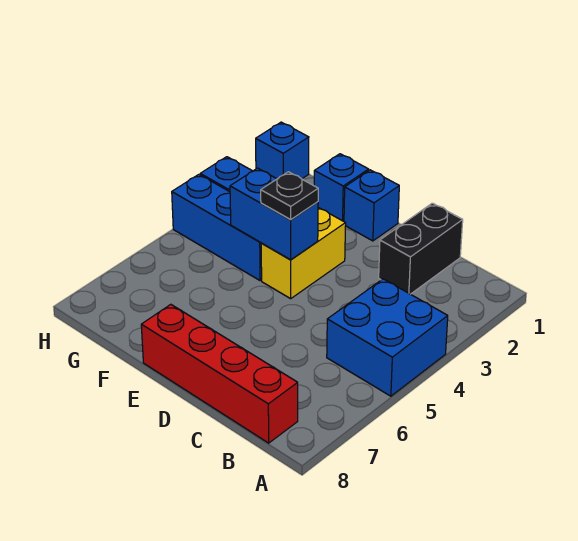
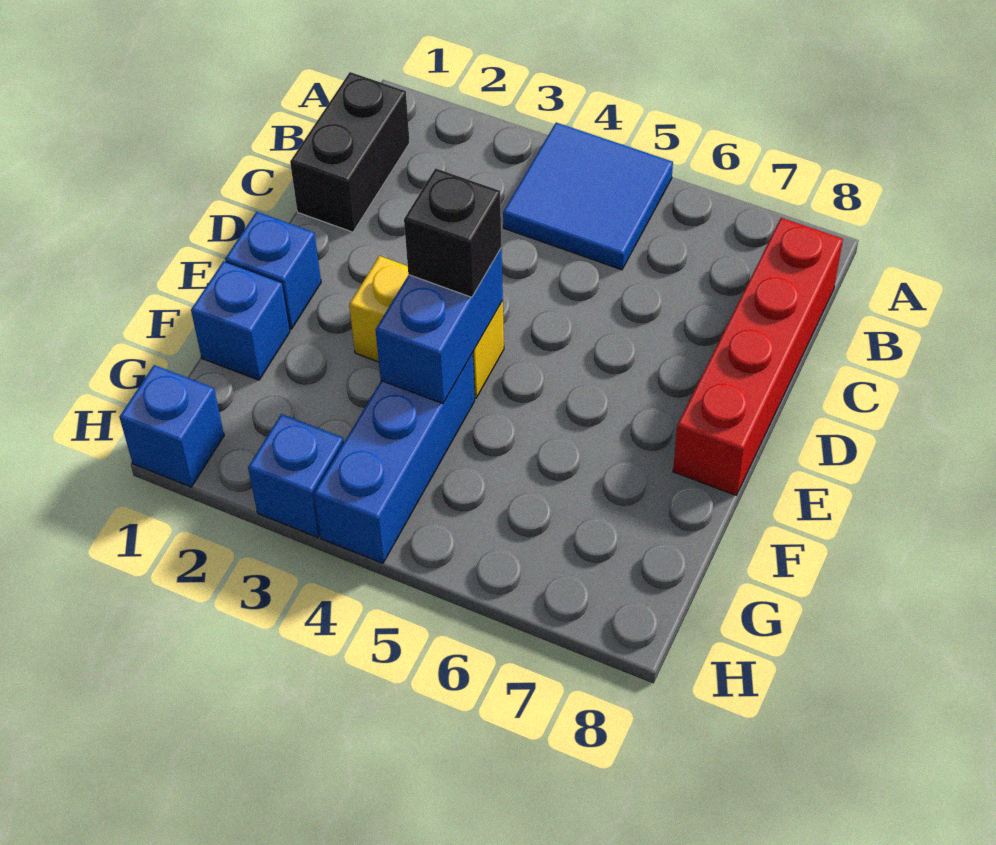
blue brick A4:B5 level 1 -> blue tile A4:B5 level 1
black brick C1:C2 level 1 -> black brick B1:C1 level 1
black plate E4 level 3 -> black brick E4 level 3

